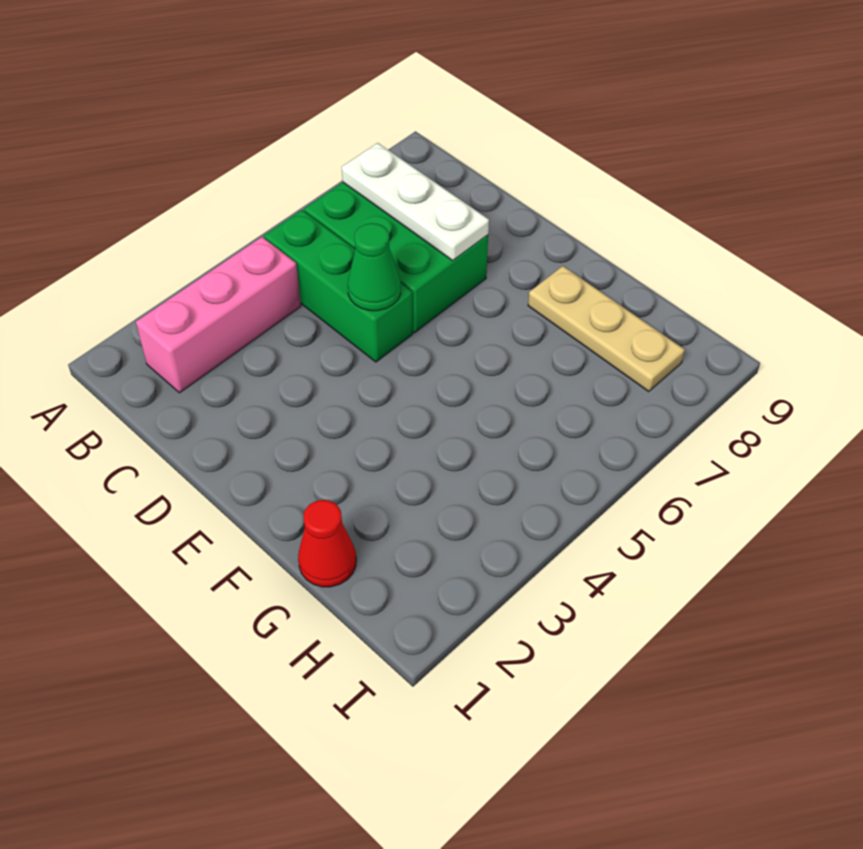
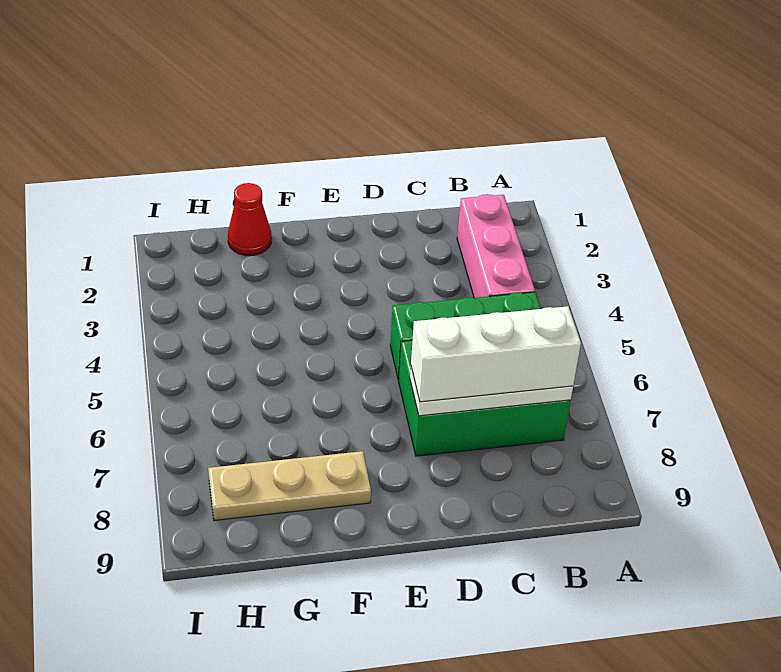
none -> white brick B7:D7 level 3
green cone D5 level 2 -> none

